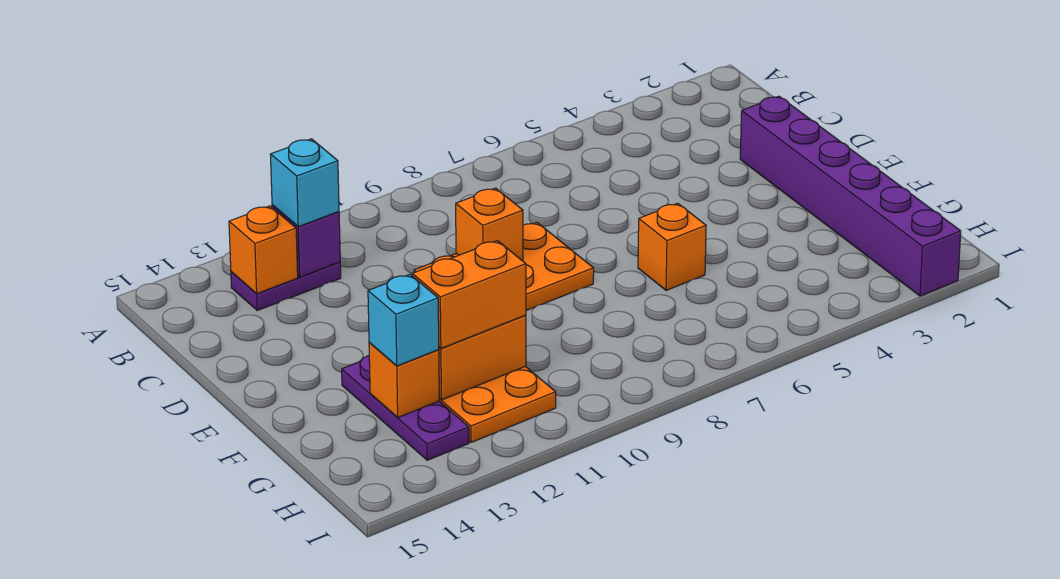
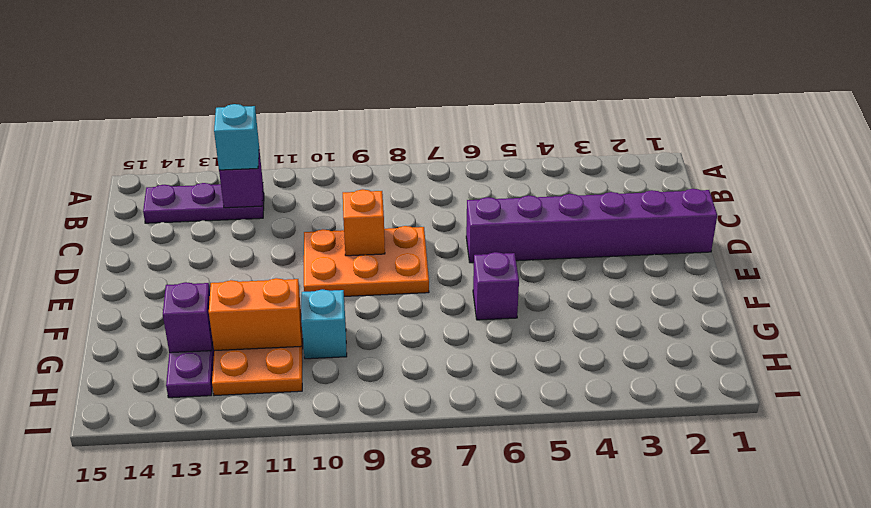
purple plate B12:B13 level 1 -> purple plate B12:B14 level 1
orange brick B13 level 2 -> none
purple brick D2:I2 level 1 -> purple brick D1:D6 level 1
orange brick F6 level 1 -> purple brick F6 level 1
orange brick G11:G12 level 3 -> none
orange brick G13 level 2 -> purple brick G13 level 2
cyan brick G13 level 3 -> cyan brick G10 level 1

